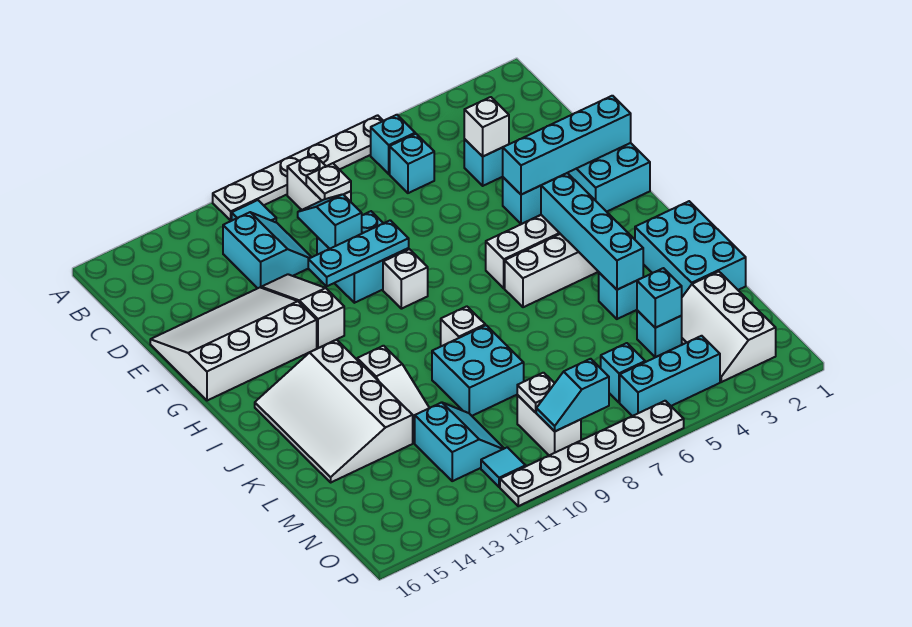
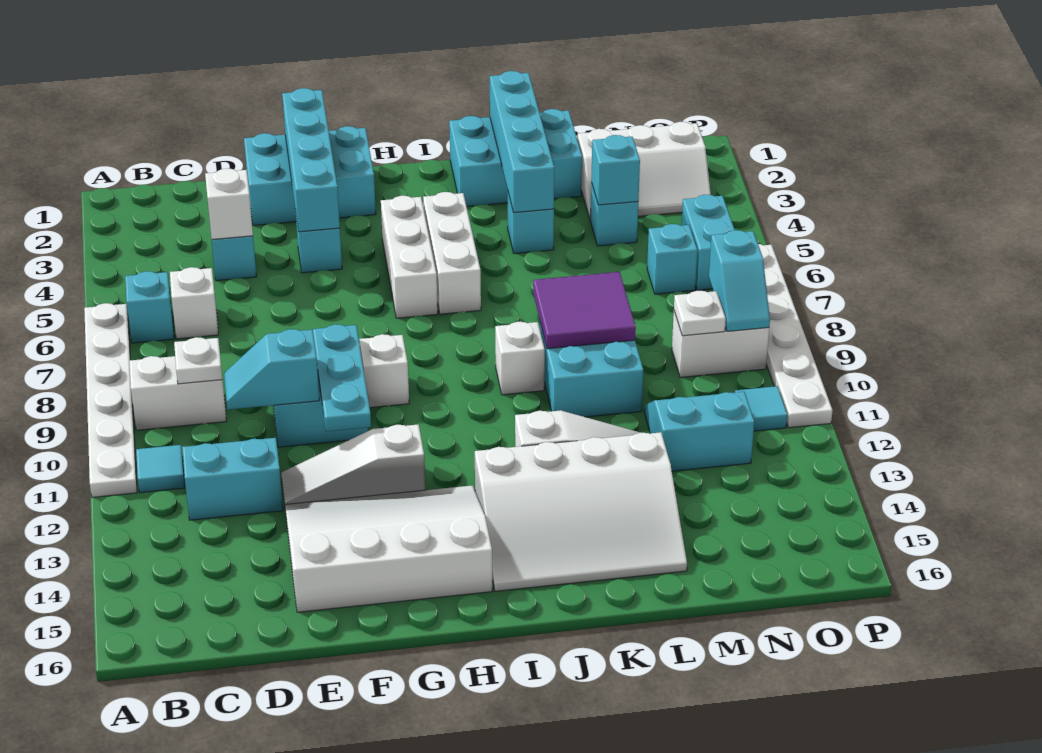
cyan brick C6 level 1 -> white brick C6 level 1
white slope E13:G16 level 1 top G -> white slope E13:H15 level 1 top 15
cyan brick H4:K4 level 2 -> cyan brick K1:K4 level 2
none -> purple tile K8:L9 level 2
cyan brick O4:O6 level 1 -> cyan brick O5:O6 level 1

